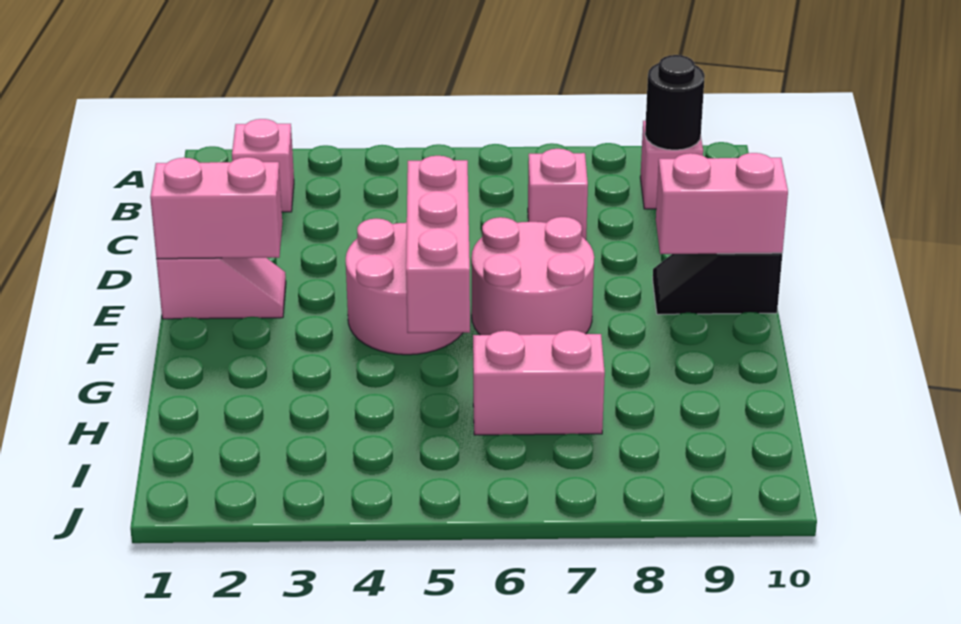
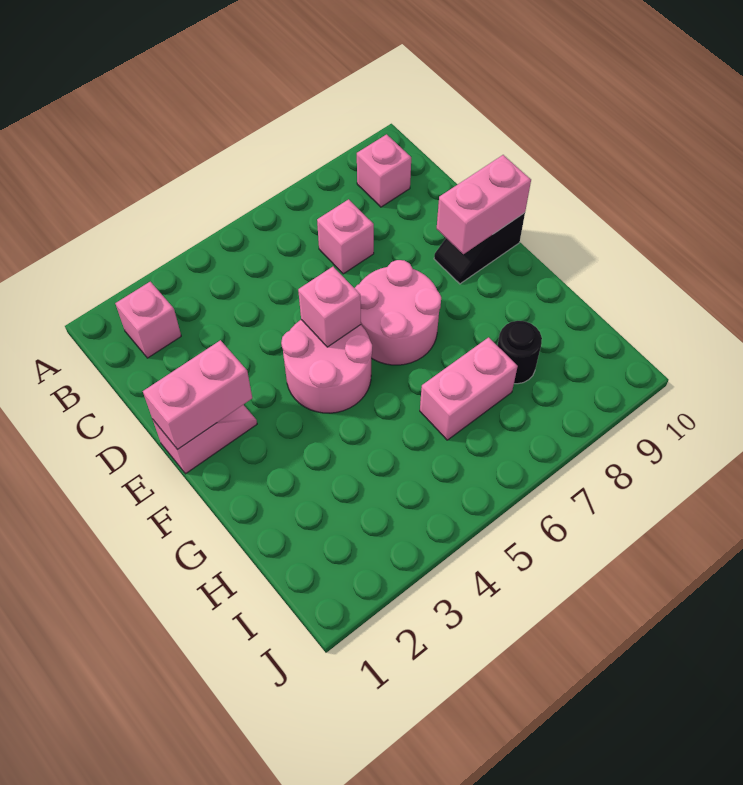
black round brick B9 level 2 -> black round brick H8 level 1
pink brick E5:G5 level 2 -> pink brick E5 level 2

